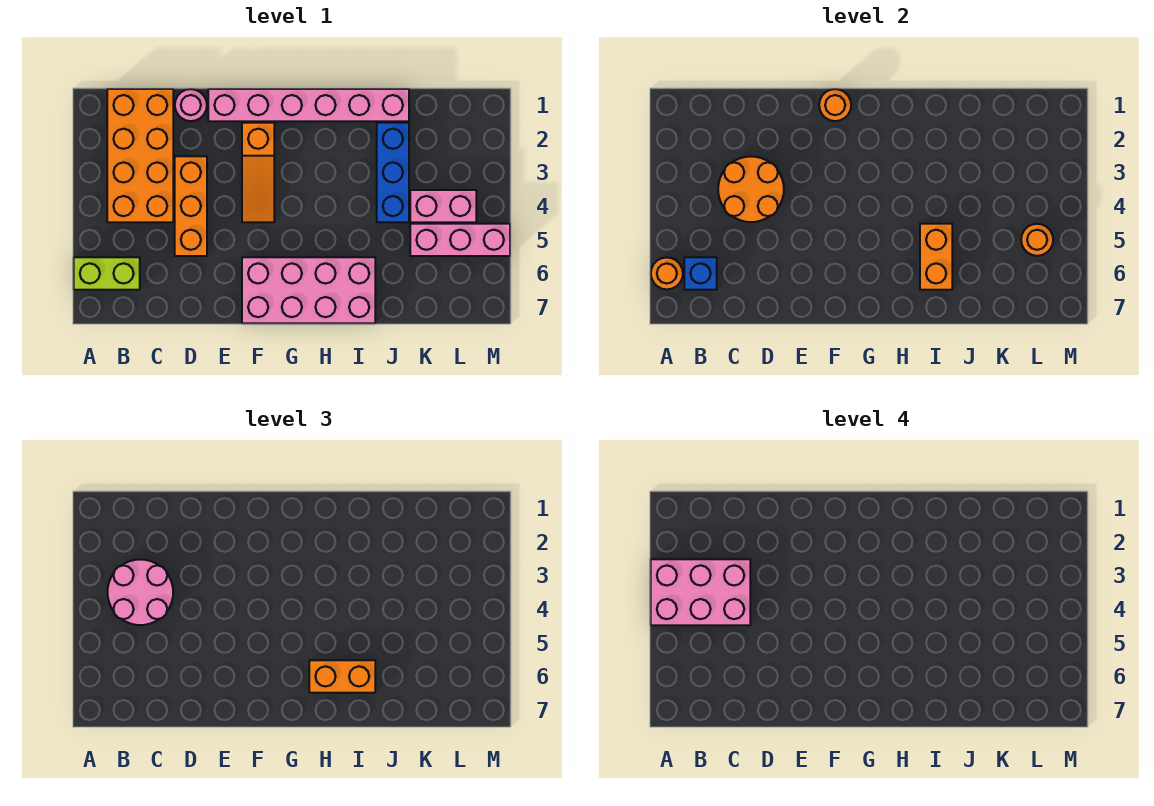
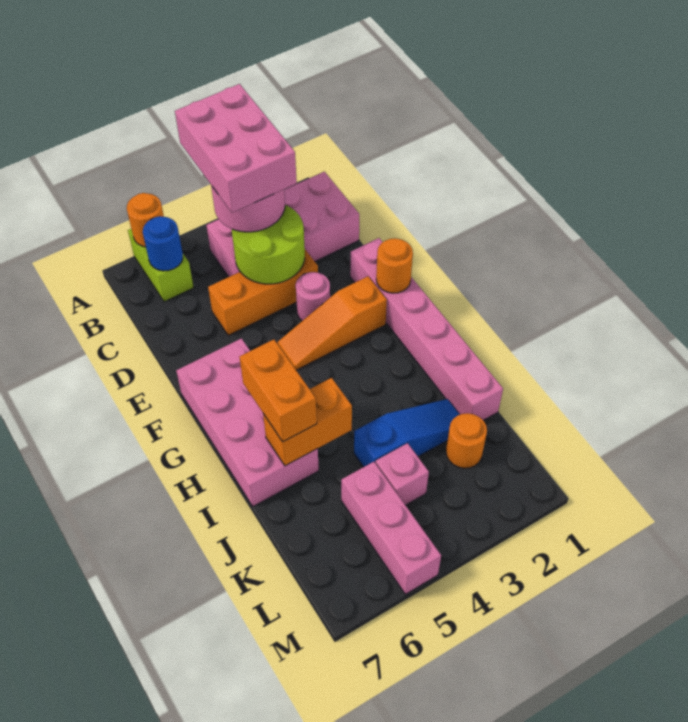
orange brick B1:C4 level 1 -> pink brick B1:C4 level 1
blue brick B6 level 2 -> blue round brick B6 level 2
orange round brick C3:D4 level 2 -> lime round brick C3:D4 level 2
pink round brick D1 level 1 -> pink round brick E3 level 1
blue brick J2:J4 level 1 -> blue slope J2:J4 level 1 top 4
pink brick K4:L4 level 1 -> pink brick K4 level 1
orange round brick L5 level 2 -> orange round brick K2 level 1

